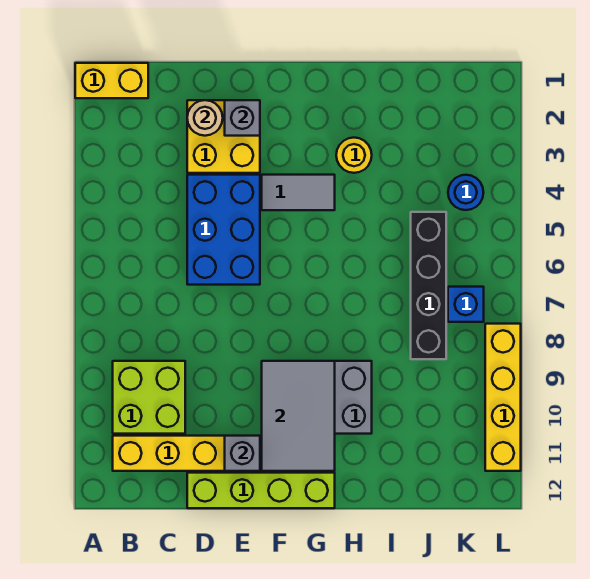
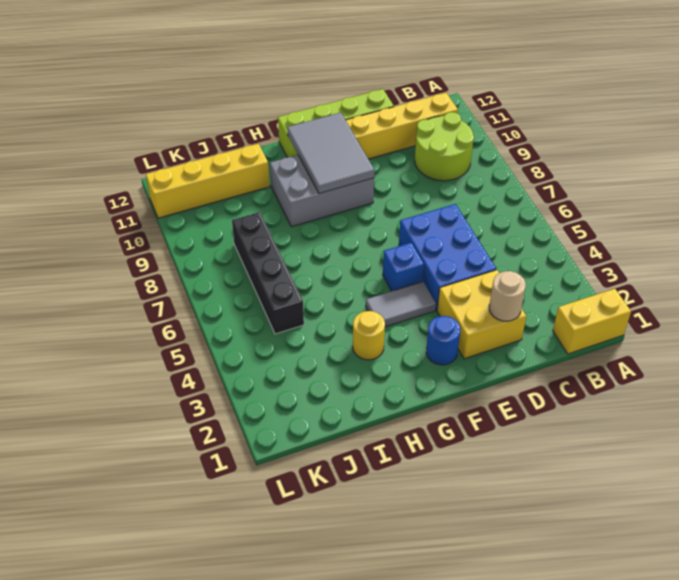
lime brick B9:C10 level 1 -> lime round brick B9:C10 level 1
grey brick E2 level 2 -> none
grey brick E11 level 2 -> none
blue round brick K4 level 1 -> blue round brick F2 level 1
blue brick K7 level 1 -> blue brick F5 level 1
yellow brick L8:L11 level 1 -> yellow brick I11:L11 level 1

